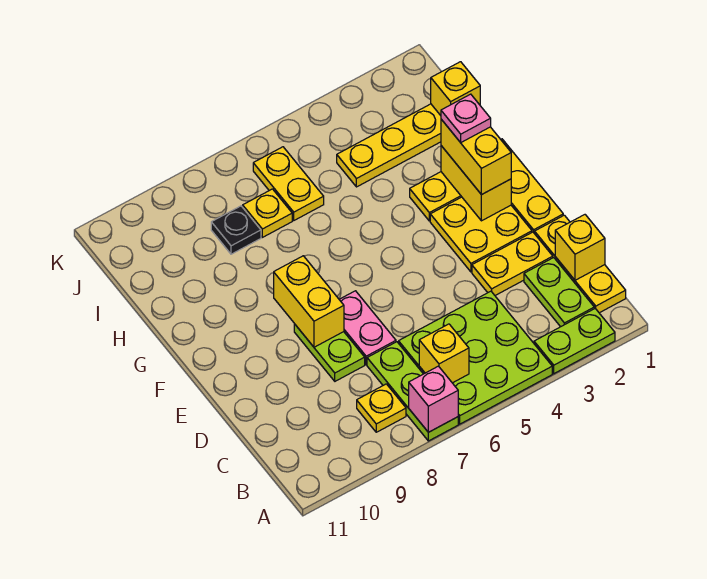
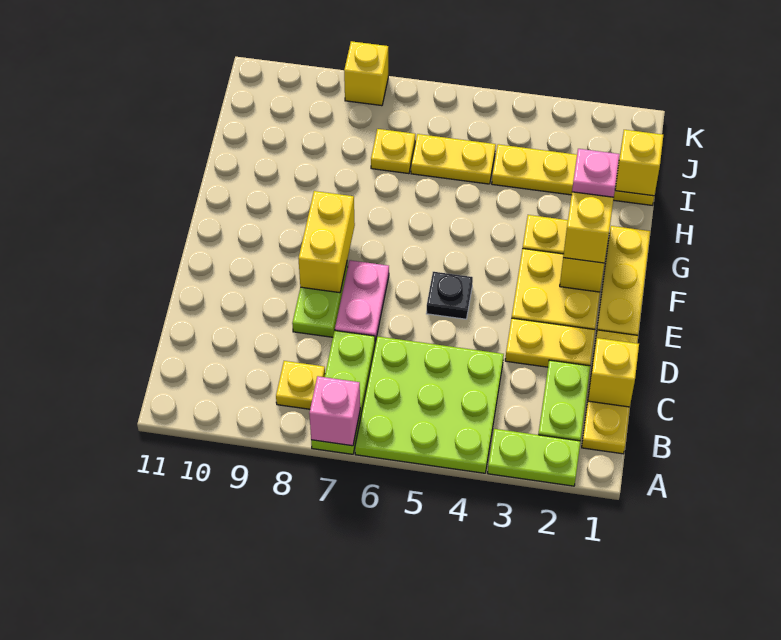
yellow brick B6 level 2 -> yellow brick K8 level 1
yellow plate I6:J6 level 1 -> yellow plate I5:I6 level 1
black plate I8 level 1 -> black plate E5 level 1

